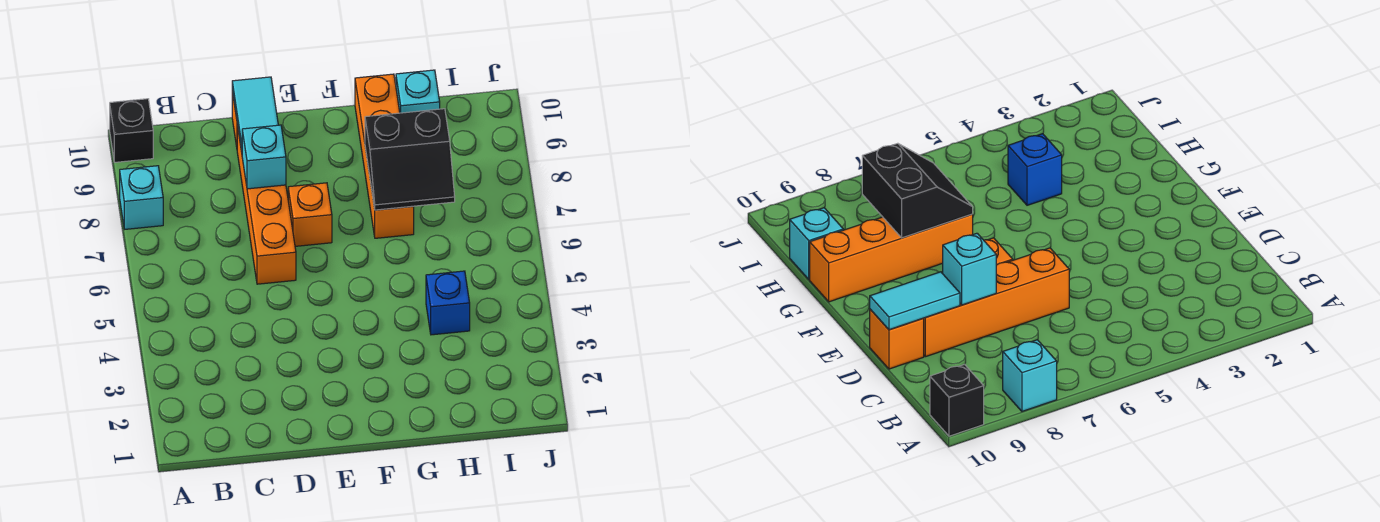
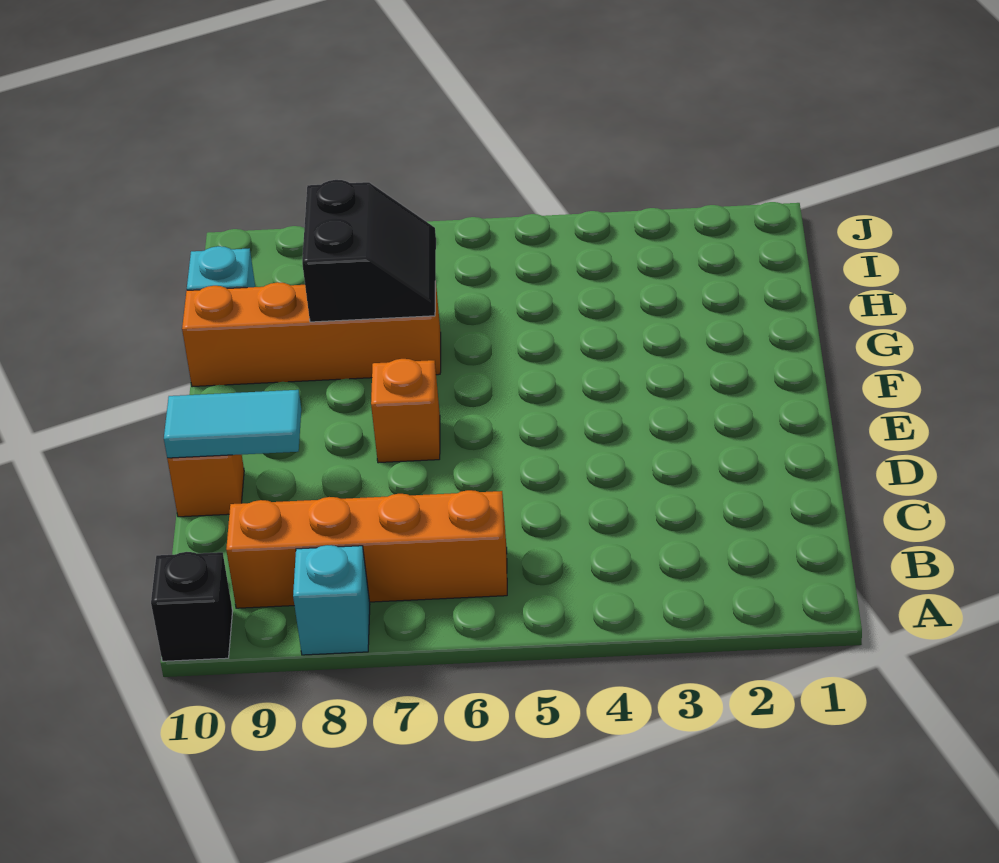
orange brick D6:D9 level 1 -> orange brick B6:B9 level 1
cyan brick D8 level 2 -> none
blue brick H4 level 1 -> none

